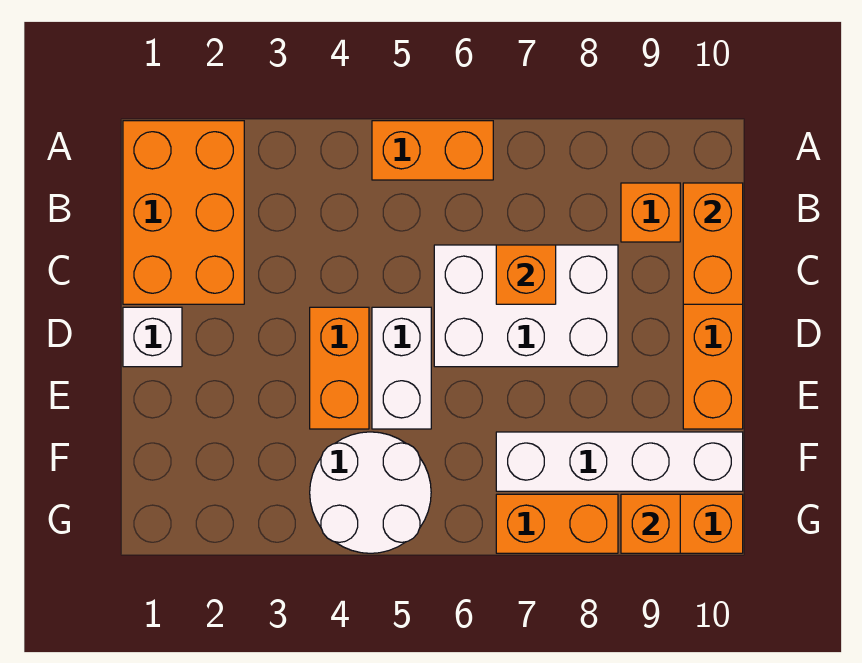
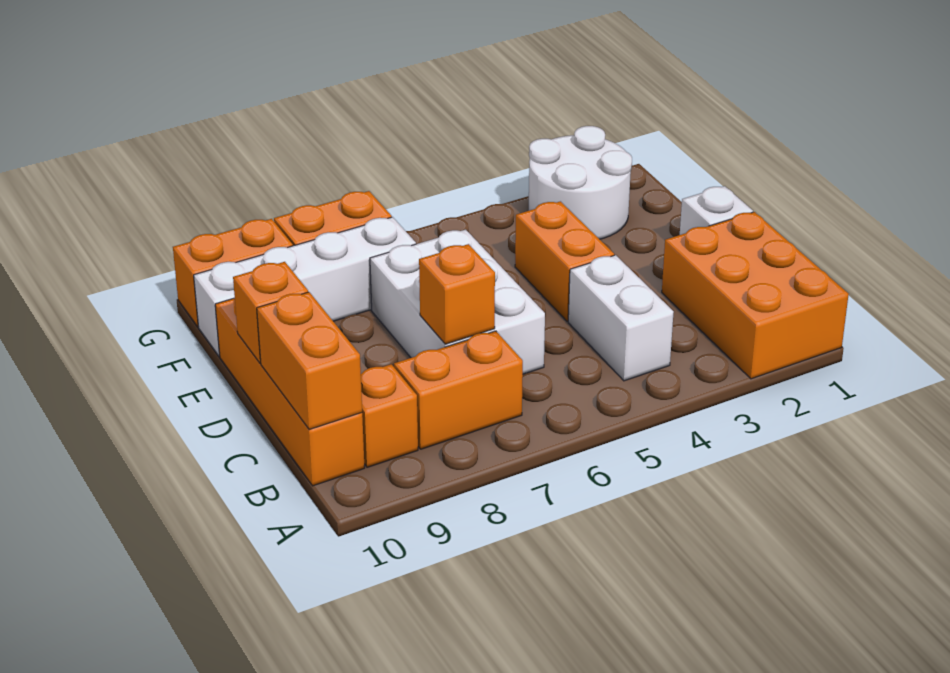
orange brick A5:A6 level 1 -> orange brick B7:B8 level 1
white brick C6:D8 level 1 -> white brick C6:E7 level 1
white brick D5:E5 level 1 -> white brick B4:C4 level 1
white round brick F4:G5 level 1 -> white round brick F2:G3 level 1
orange brick G9 level 2 -> orange brick D10 level 2

